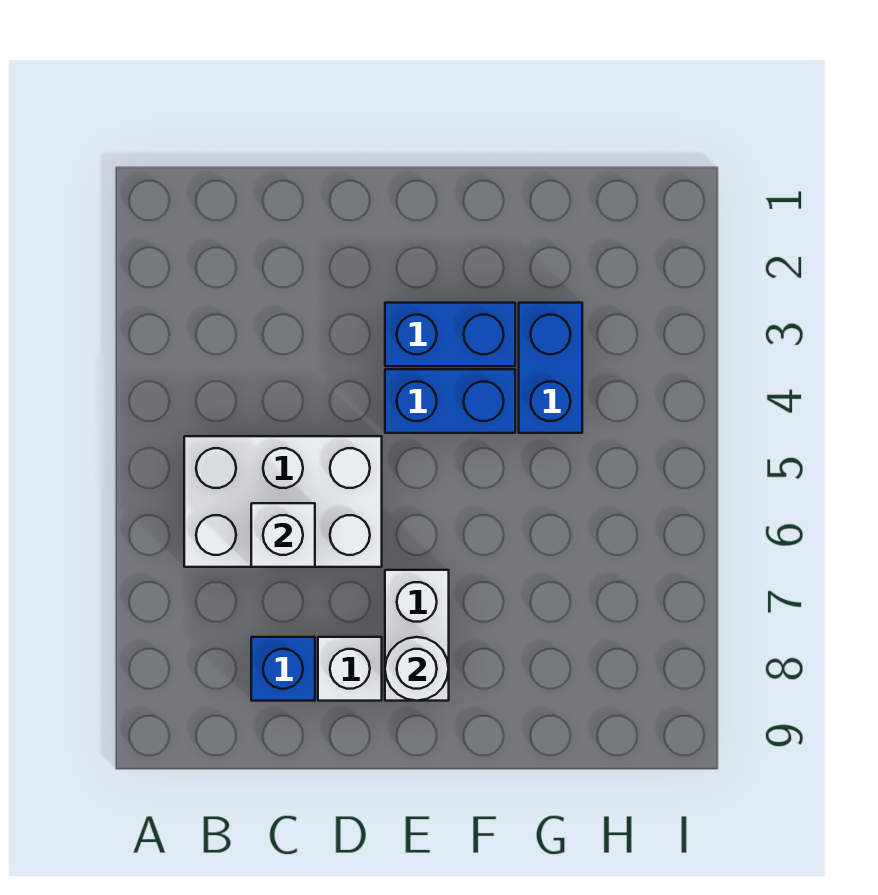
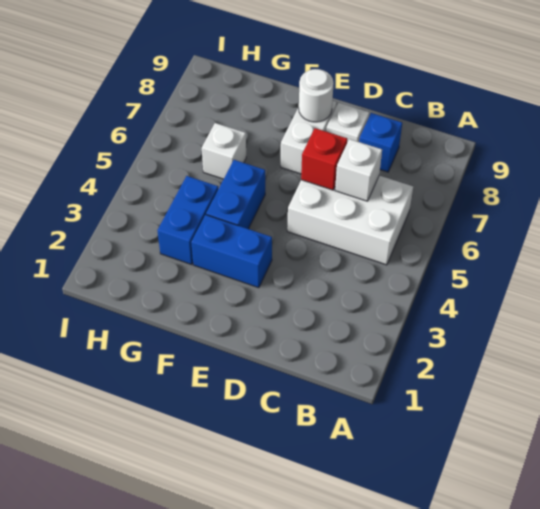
none -> red brick D6 level 2
blue brick E4:F4 level 1 -> blue brick F4:F5 level 1
none -> white brick G6 level 1

